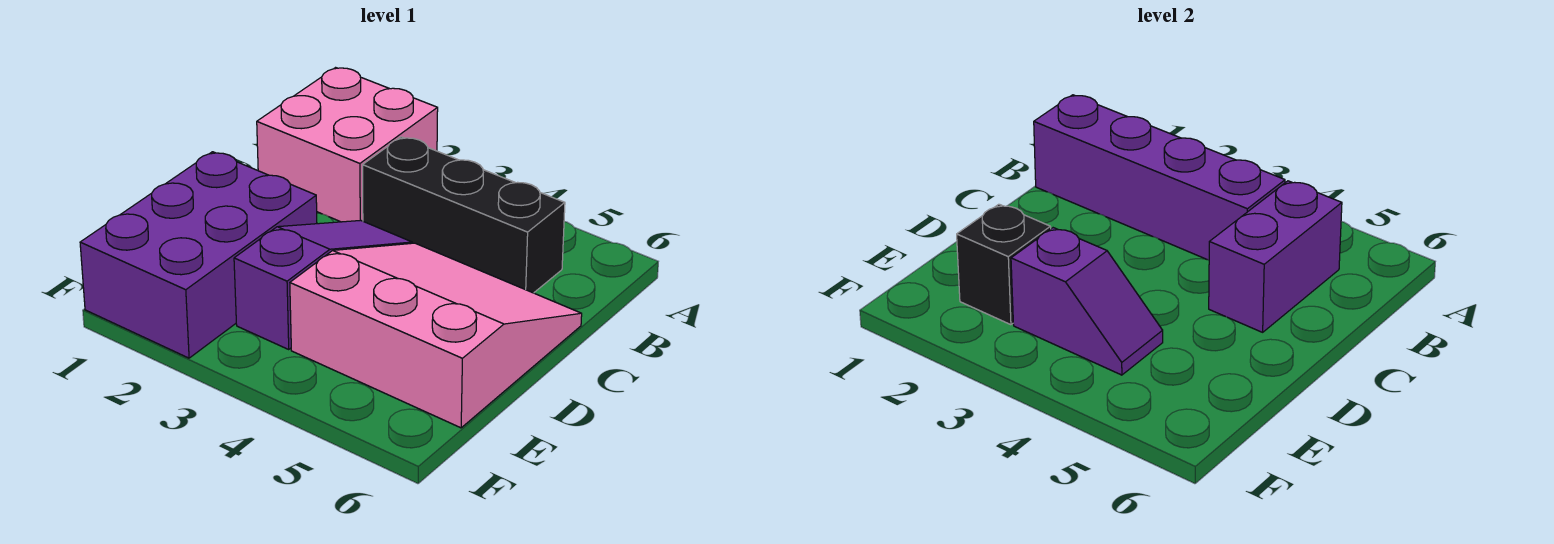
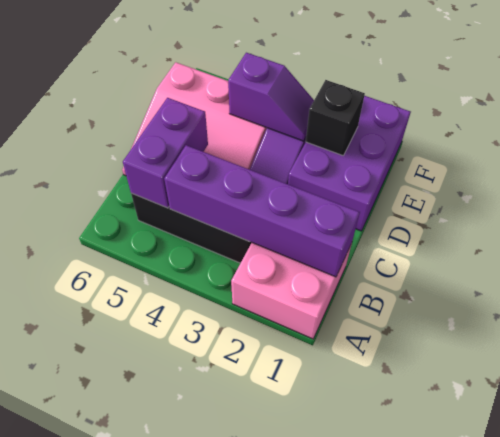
purple slope E3:E4 level 2 top 3 -> purple slope E3:E4 level 2 top 4

